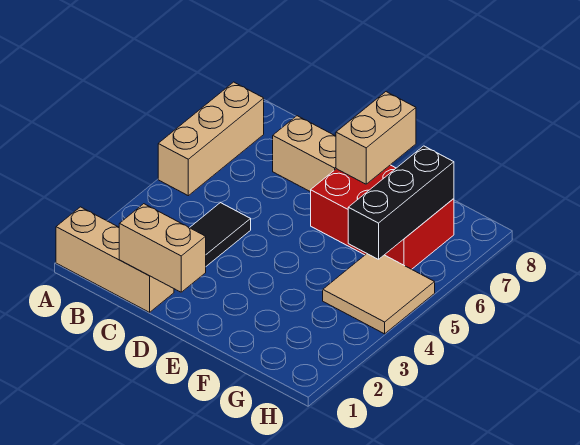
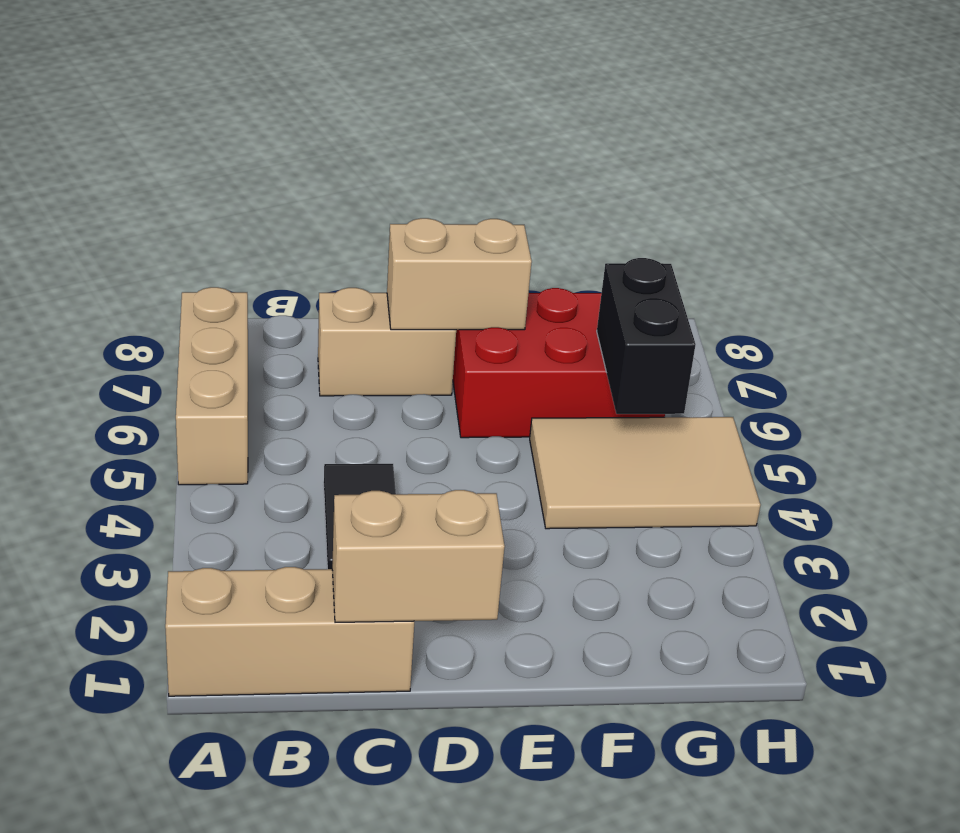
tan brick E7:E8 level 2 -> tan brick D7:E7 level 2
tan tile G4:H5 level 1 -> tan tile F4:H5 level 1
black brick G5:G7 level 2 -> black brick G5:G6 level 2

